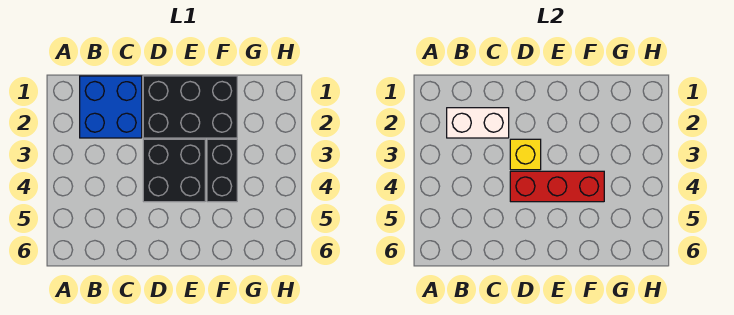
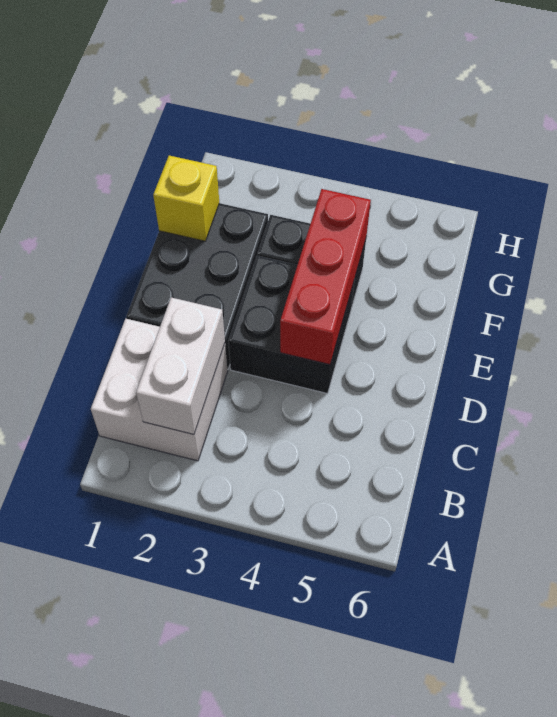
blue brick B1:C2 level 1 -> white brick B1:C2 level 1
yellow brick D3 level 2 -> yellow brick F1 level 2

